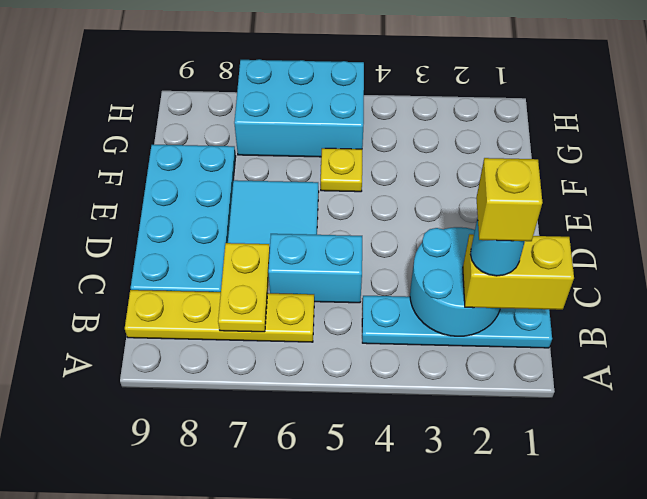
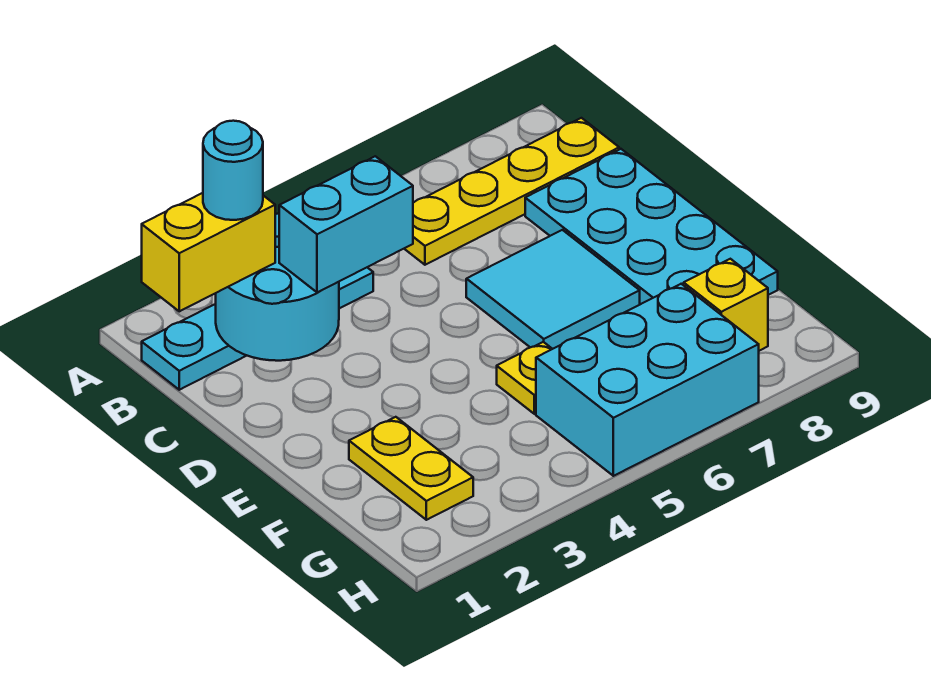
yellow brick B2 level 5 -> yellow brick G8 level 1
yellow plate B7:C7 level 2 -> yellow plate F2:G2 level 1
cyan brick C5:C6 level 1 -> cyan brick C3:C4 level 3

